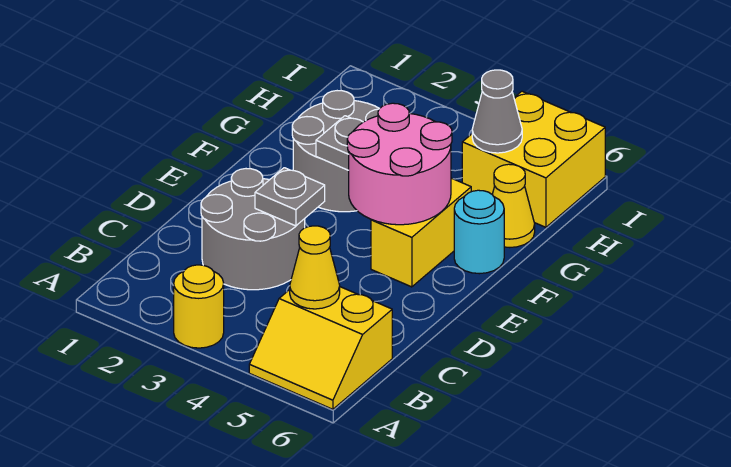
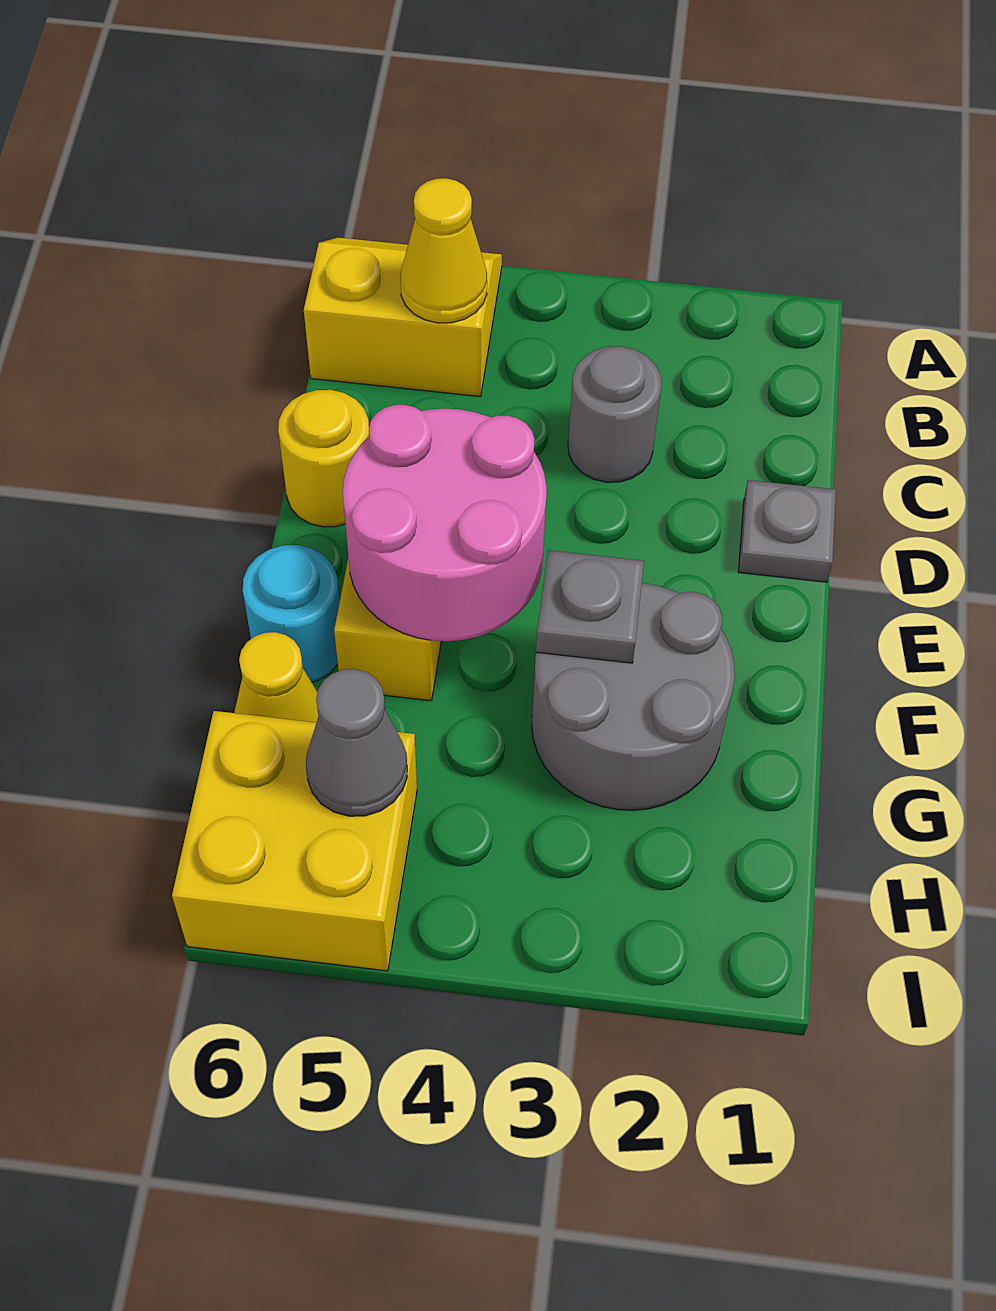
yellow round brick A3 level 1 -> yellow round brick D6 level 1
grey round brick C2:D3 level 1 -> grey round brick C3 level 1
grey plate D3 level 2 -> grey plate D1 level 1

